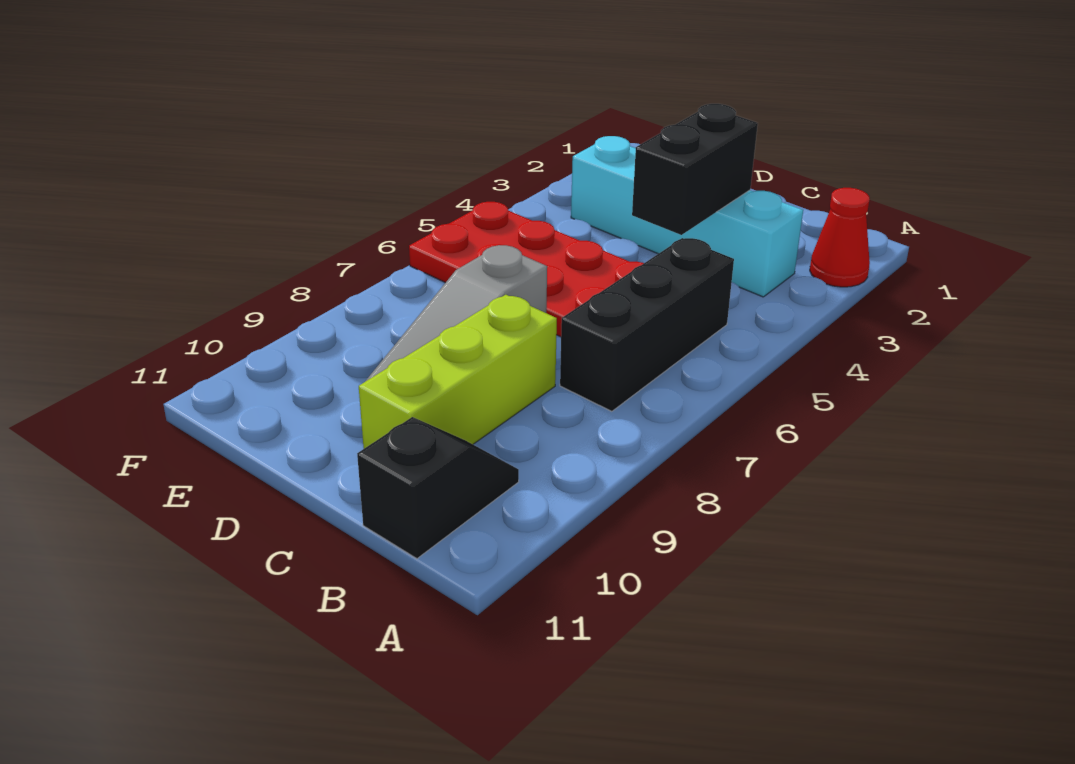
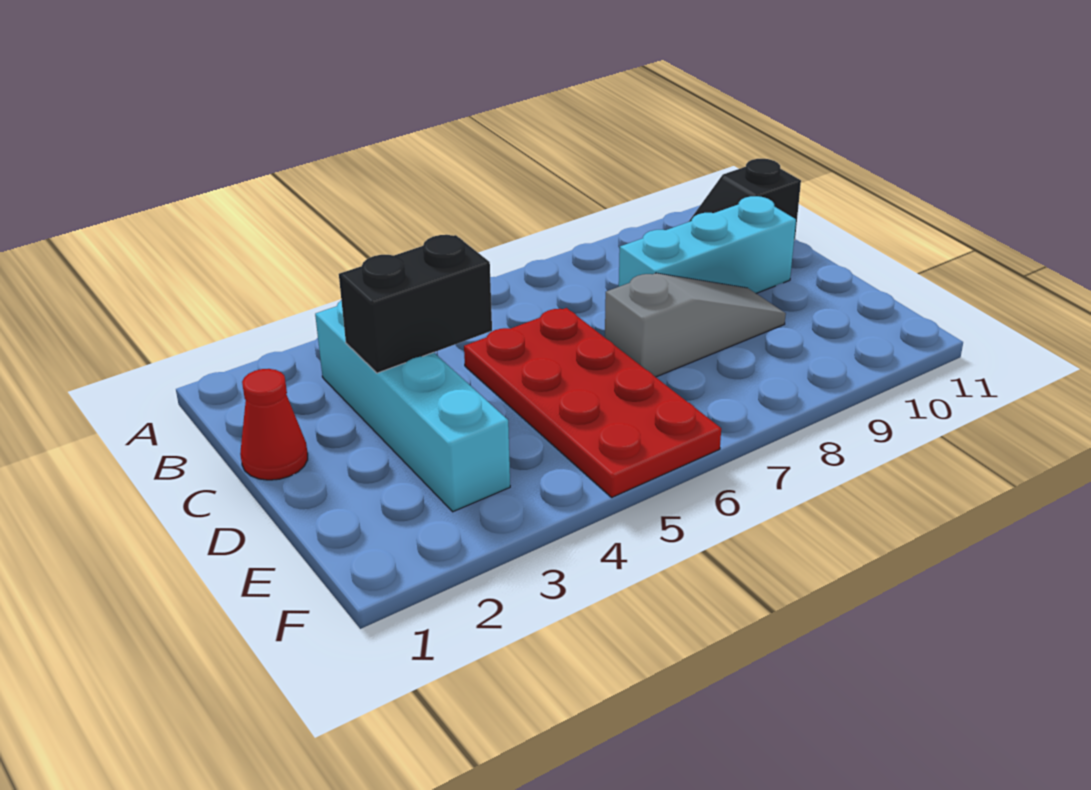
red cone A2 level 1 -> red cone C1 level 1
black brick B5:B7 level 1 -> none
lime brick C8:C10 level 1 -> cyan brick C8:C10 level 1

